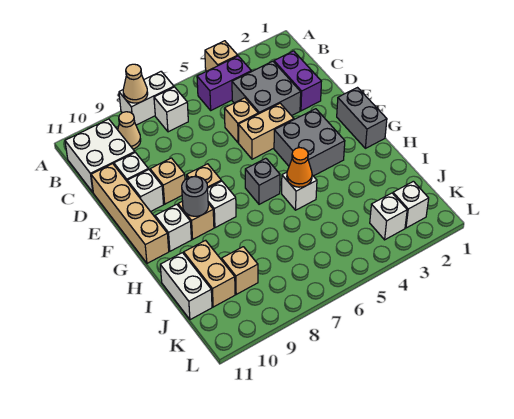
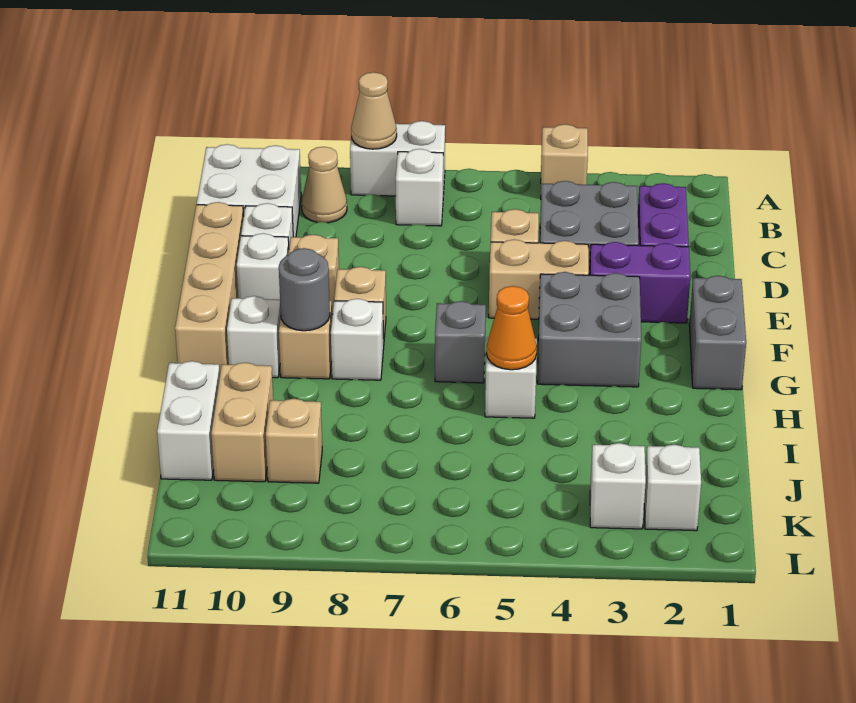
purple brick B4:B5 level 1 -> purple brick E2:E3 level 1

